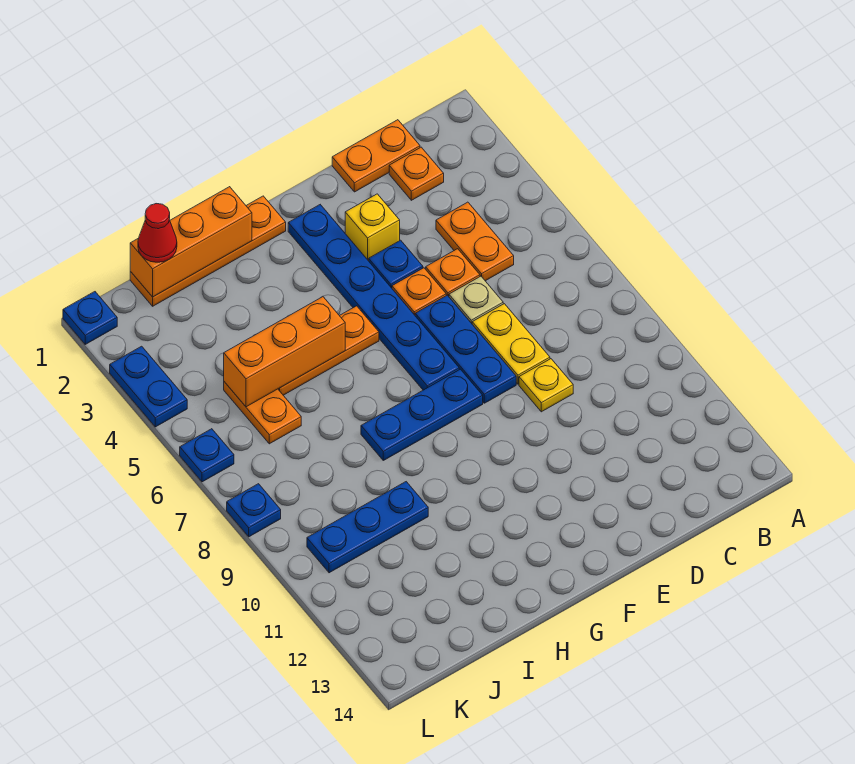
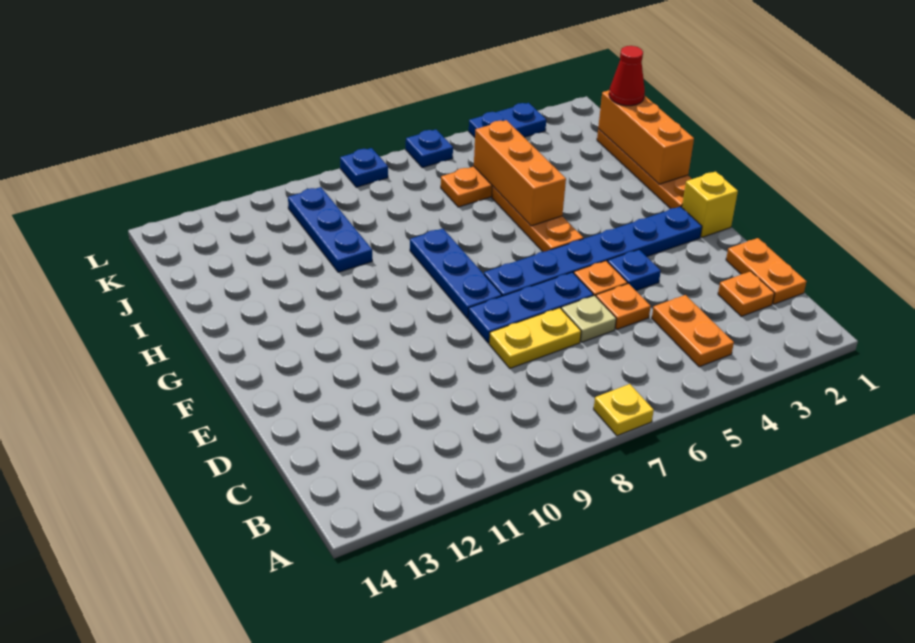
orange plate C4:C5 level 1 -> orange plate B4:C4 level 1
yellow plate D9 level 1 -> yellow plate A7 level 1
yellow brick E3 level 1 -> yellow brick F1 level 1
blue plate L1 level 1 -> none

